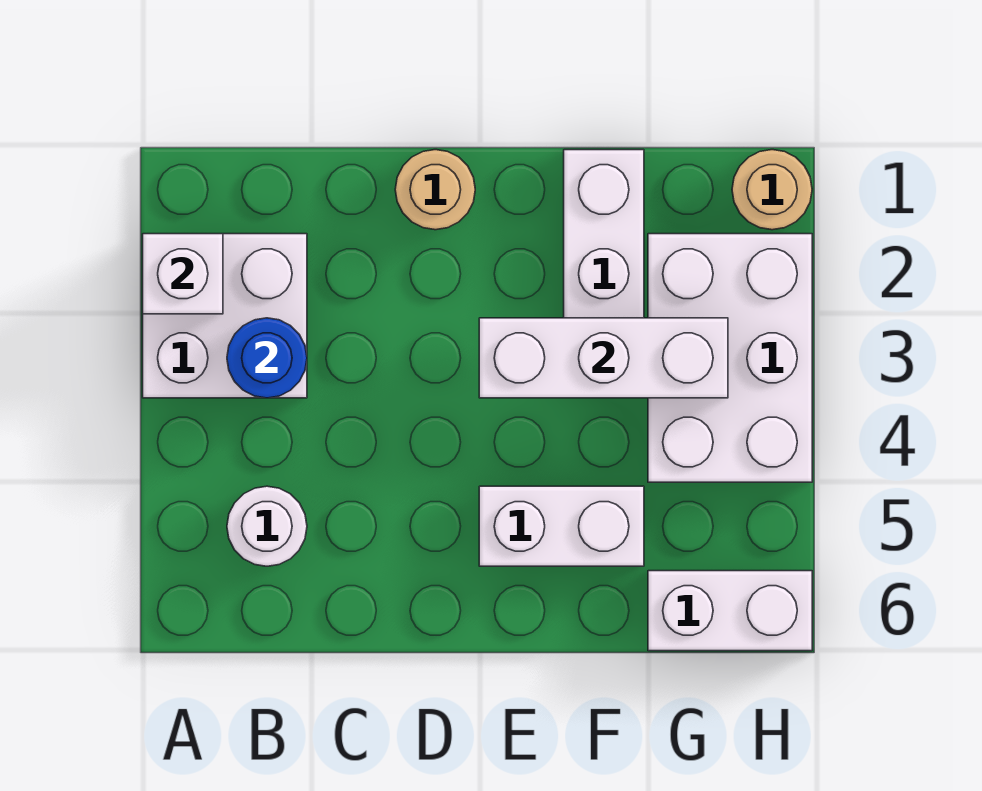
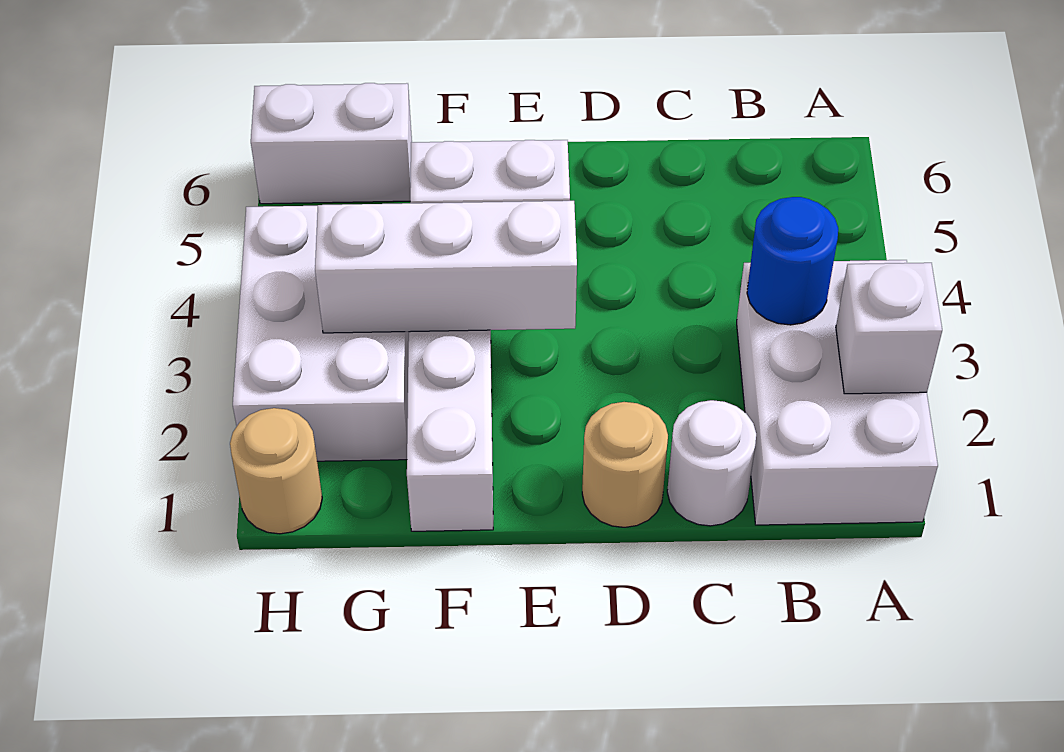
white brick A2:B3 level 1 -> white brick A1:B3 level 1
white round brick B5 level 1 -> white round brick C1 level 1

